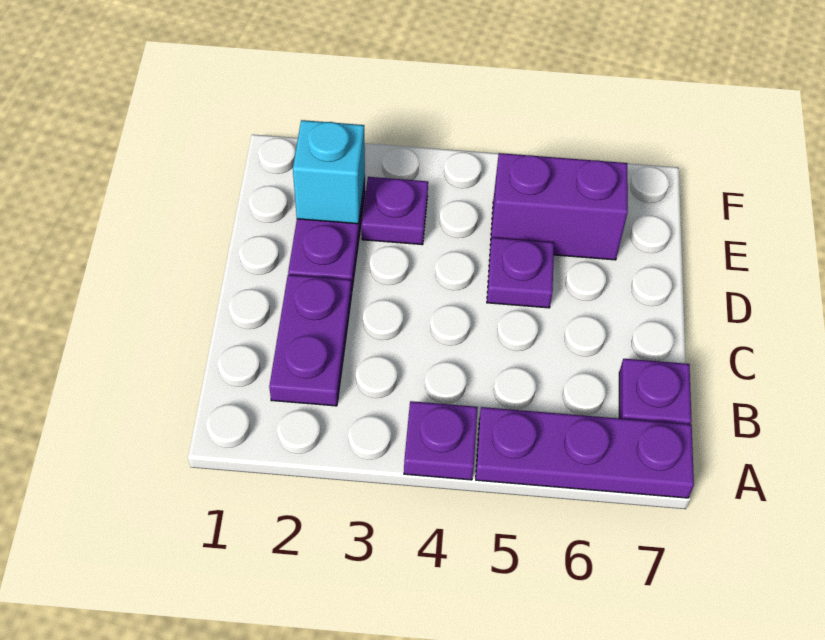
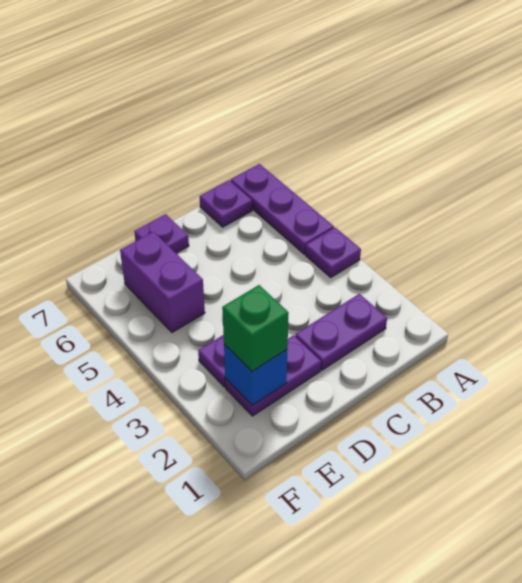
purple plate D5 level 1 -> purple plate D7 level 1
cyan brick E2 level 2 -> blue brick E2 level 2
none -> green brick E2 level 3

